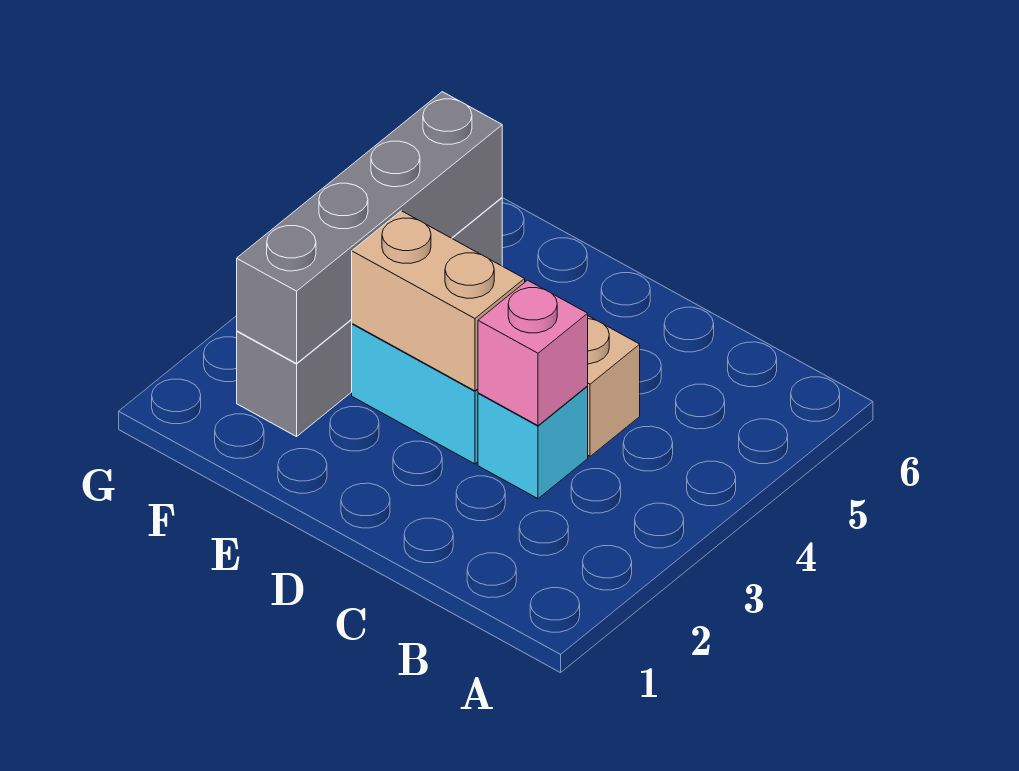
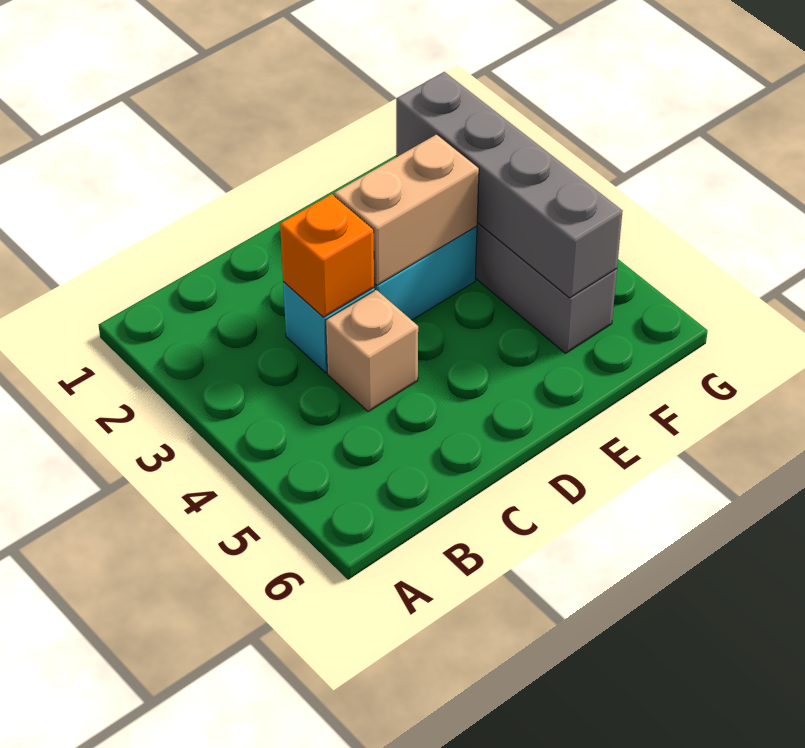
pink brick C3 level 2 -> orange brick C3 level 2

